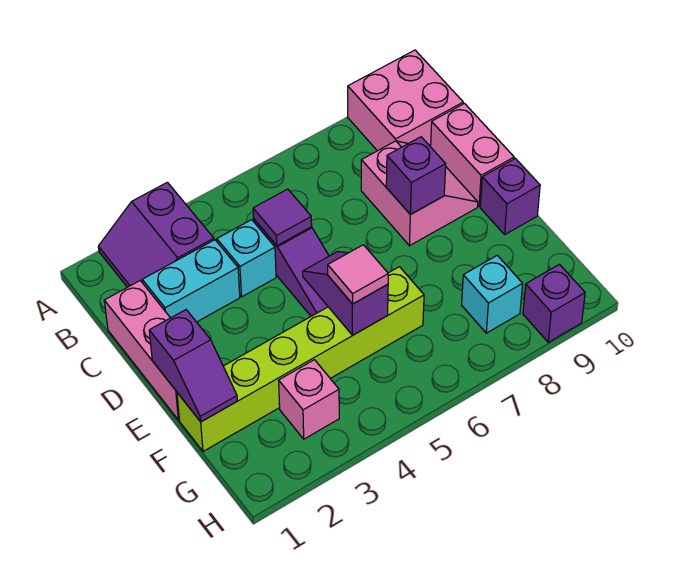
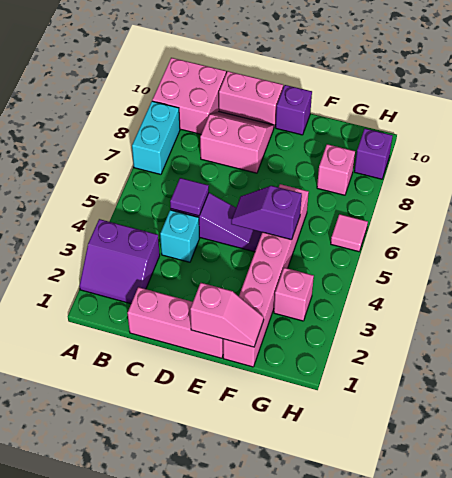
cyan brick C2:C3 level 1 -> cyan brick A7:A8 level 1
purple brick D8 level 2 -> none
purple slope E1:F1 level 2 top E -> pink slope E1:F1 level 2 top E
lime brick F1:F6 level 1 -> pink brick F1:F6 level 1
pink tile F5 level 3 -> pink tile H6 level 1
cyan brick G8 level 1 -> pink brick G8 level 1

